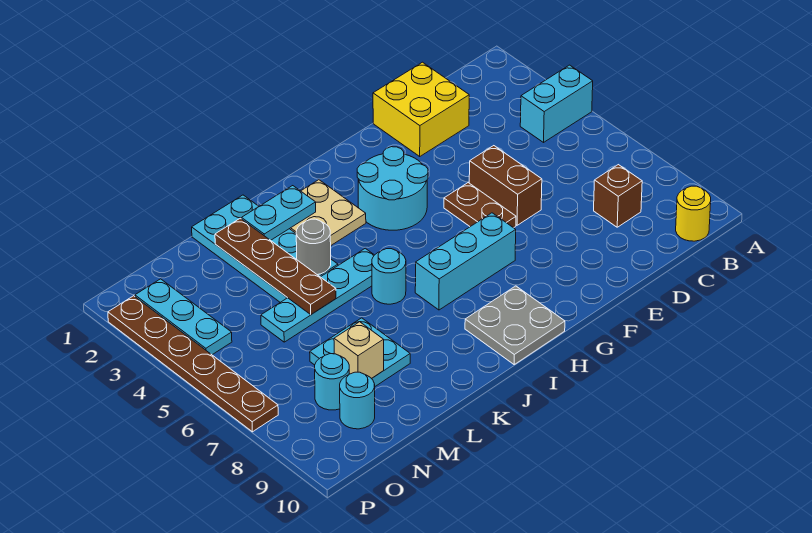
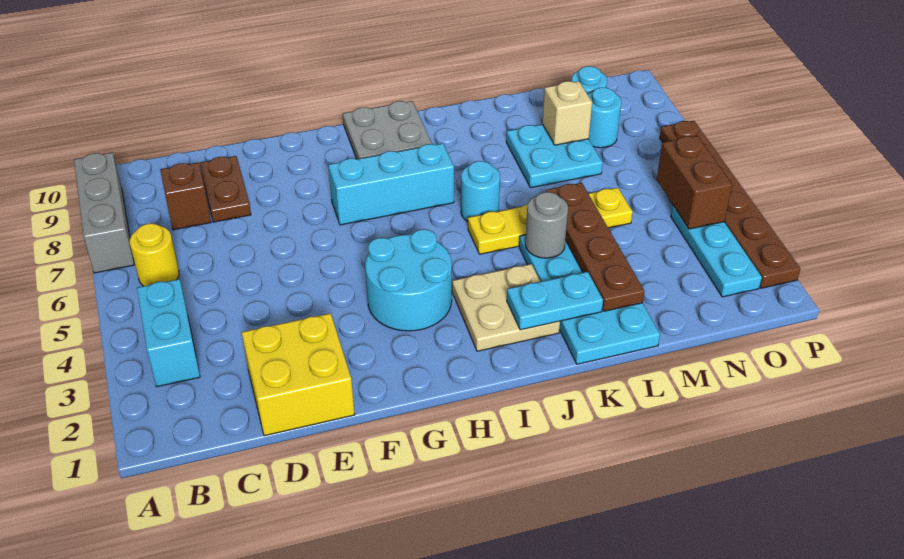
cyan brick A4:B4 level 1 -> cyan brick B3:B4 level 1
none -> grey brick A7:A9 level 1
yellow round brick B10 level 1 -> yellow round brick B6 level 1
brown brick E5:E6 level 1 -> brown brick O4:O5 level 2
brown plate F5:F6 level 1 -> brown plate D8:D9 level 1
cyan plate J5:M5 level 1 -> yellow plate J5:M5 level 1

